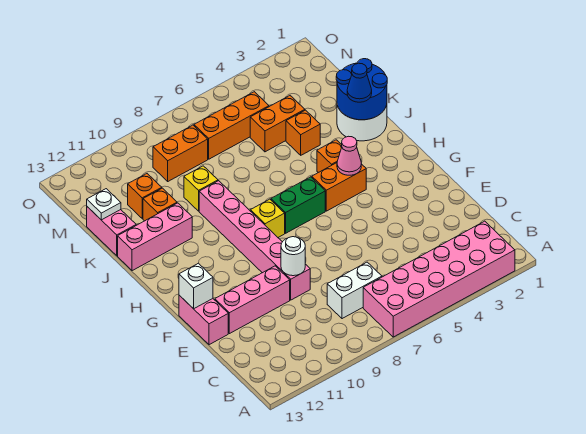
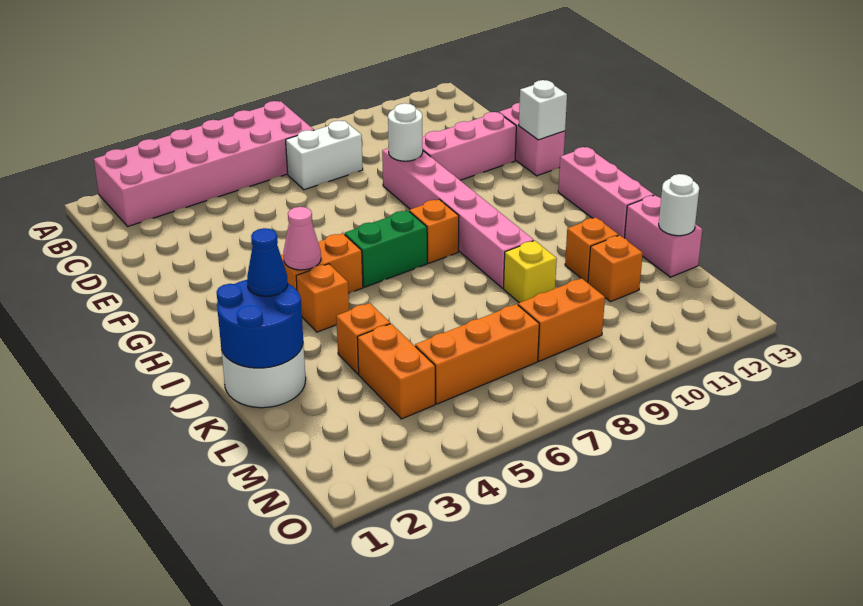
yellow brick H8 level 1 -> orange brick H8 level 1
pink brick J11:J13 level 1 -> pink brick H13:J13 level 1
orange brick L4:L5 level 1 -> orange brick L4:M4 level 1
white plate L13 level 2 -> white round brick L13 level 2

